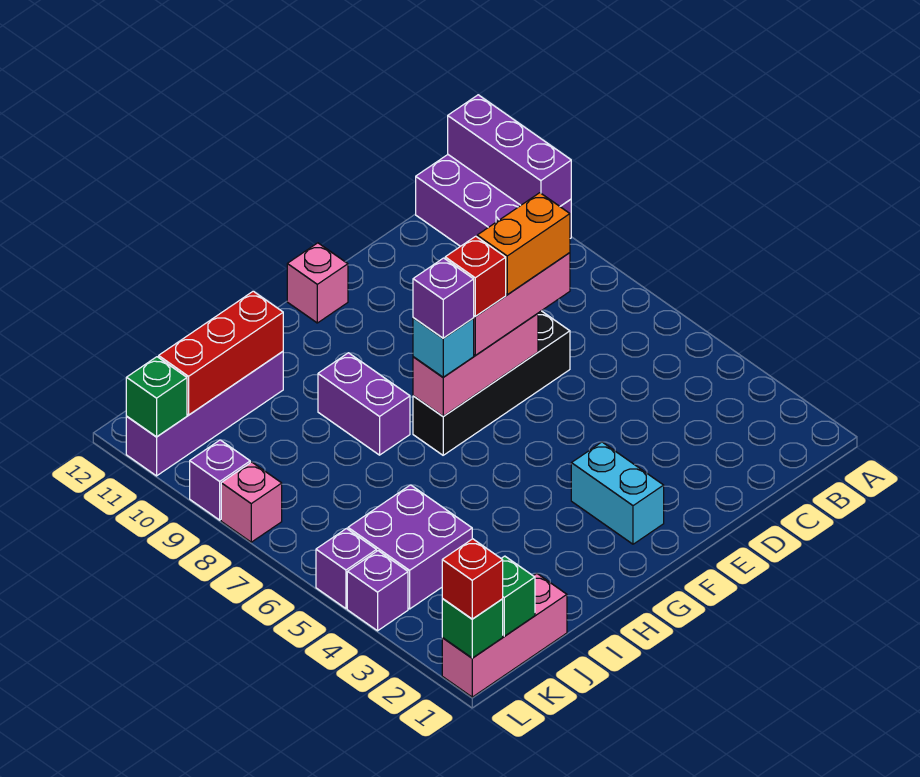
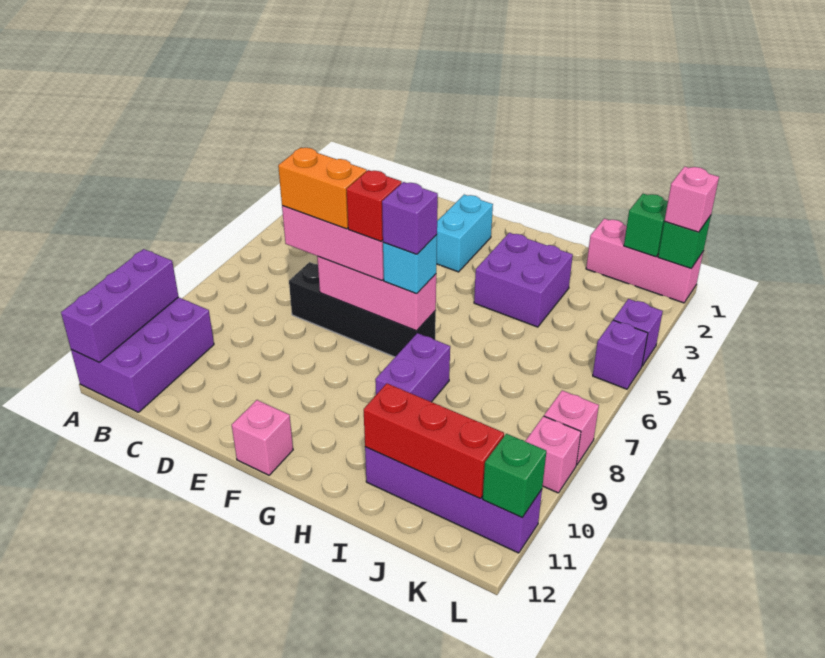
purple brick J4:K5 level 1 -> purple brick H3:I4 level 1
red brick L1 level 3 -> pink brick L1 level 3
purple brick L9 level 1 -> pink brick L9 level 1

